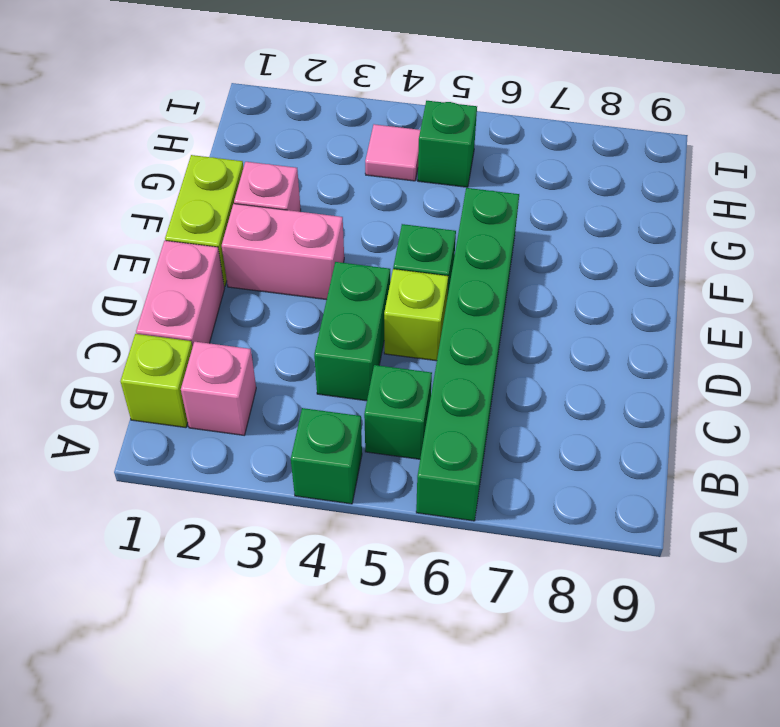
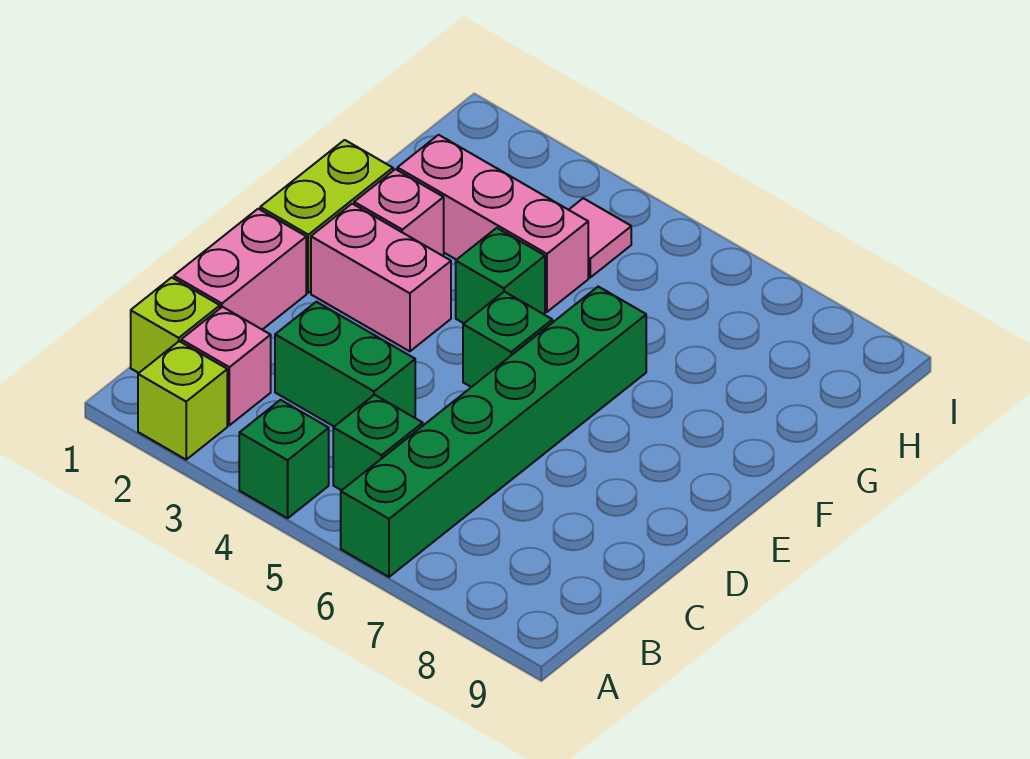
green brick C4:D4 level 1 -> green brick C3:C4 level 1
lime brick D5 level 1 -> lime brick A2 level 1
none -> pink brick G2:G4 level 1
green brick H5 level 1 -> green brick F4 level 1

